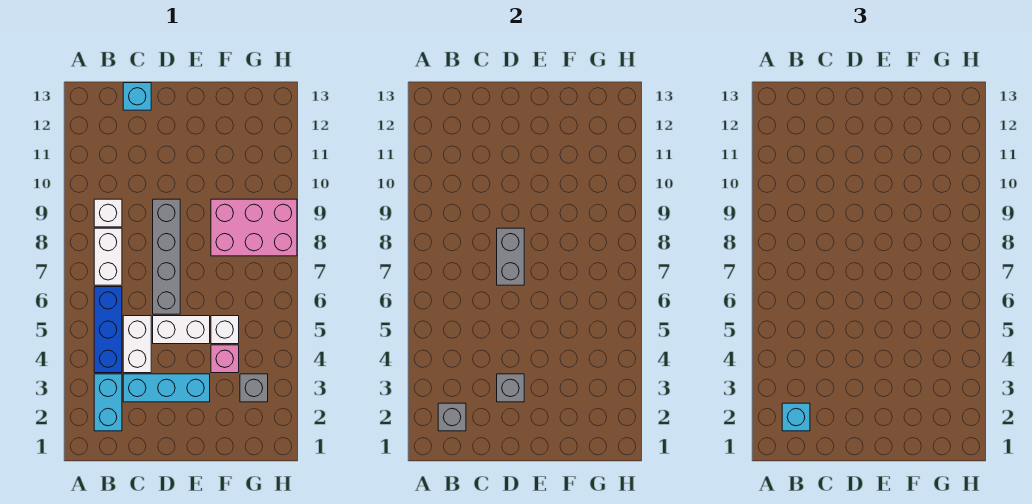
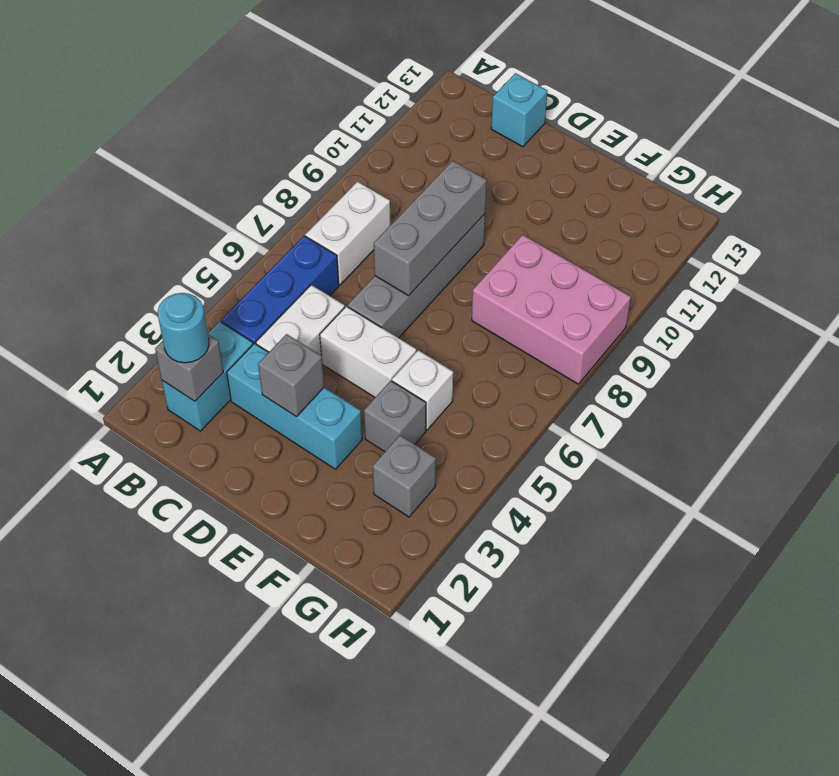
cyan brick B2 level 3 -> cyan round brick B2 level 3
white brick B9 level 1 -> none
grey brick D7:D8 level 2 -> grey brick D7:D9 level 2
pink brick F4 level 1 -> grey brick F4 level 1

